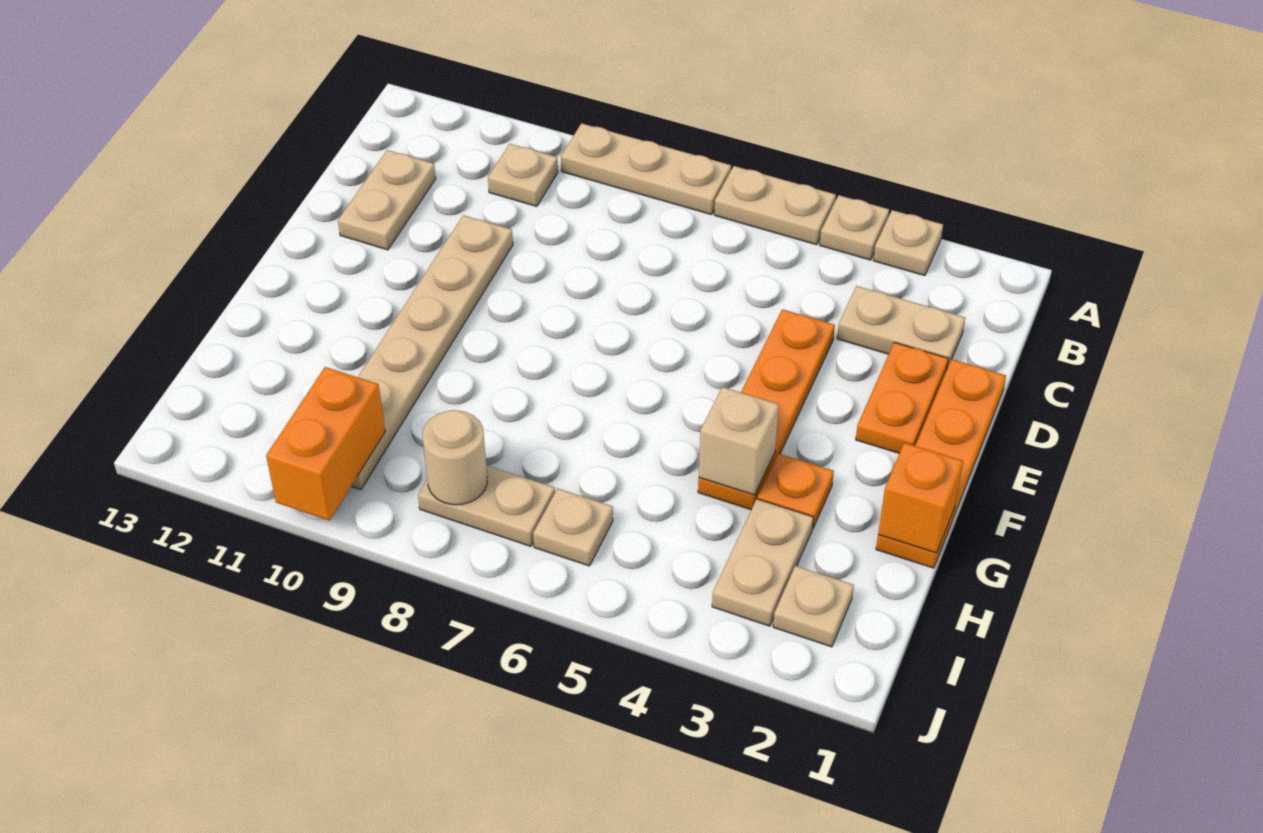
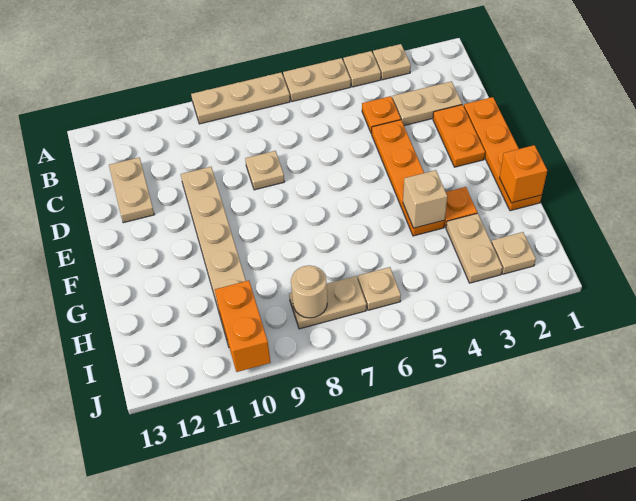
tan plate B10 level 1 -> tan plate D8 level 1
none -> orange plate C4 level 1

